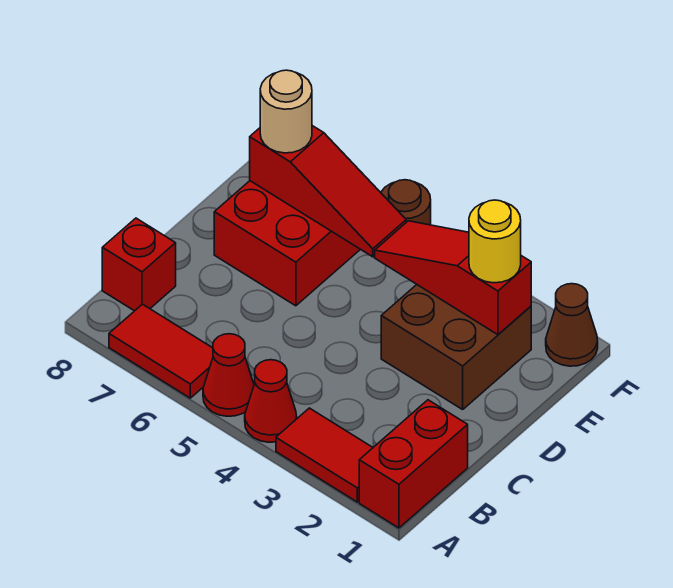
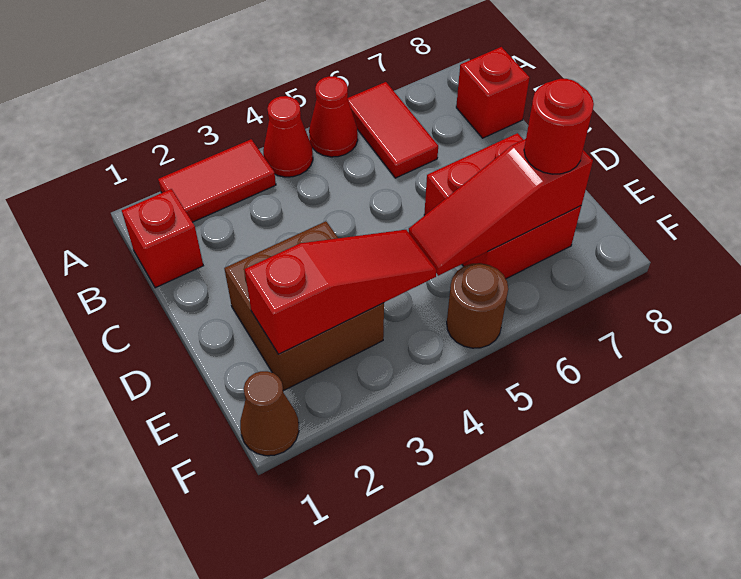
red brick A1:B1 level 1 -> red brick B1 level 1
red tile A6:A7 level 1 -> red tile A6:B6 level 1
yellow round brick E2 level 3 -> none
tan round brick E7 level 3 -> red round brick E7 level 3

